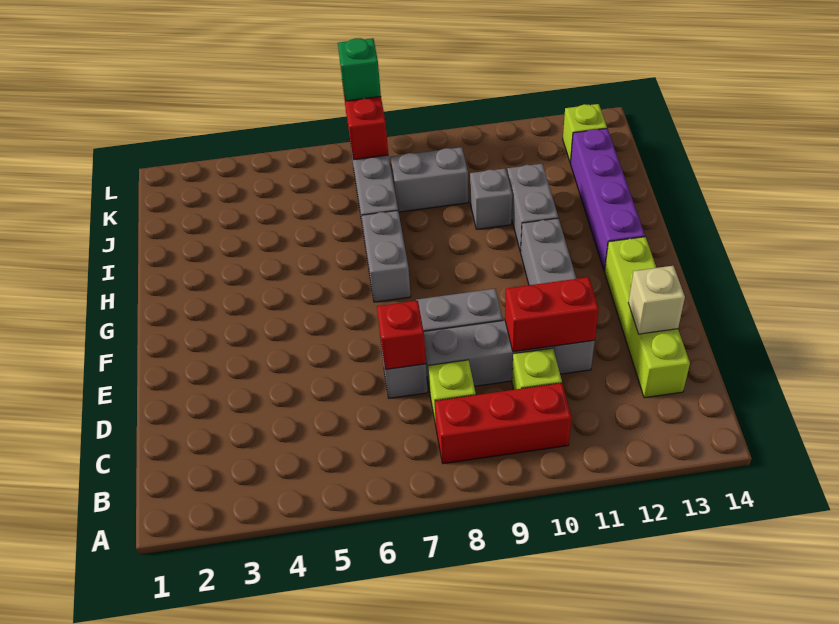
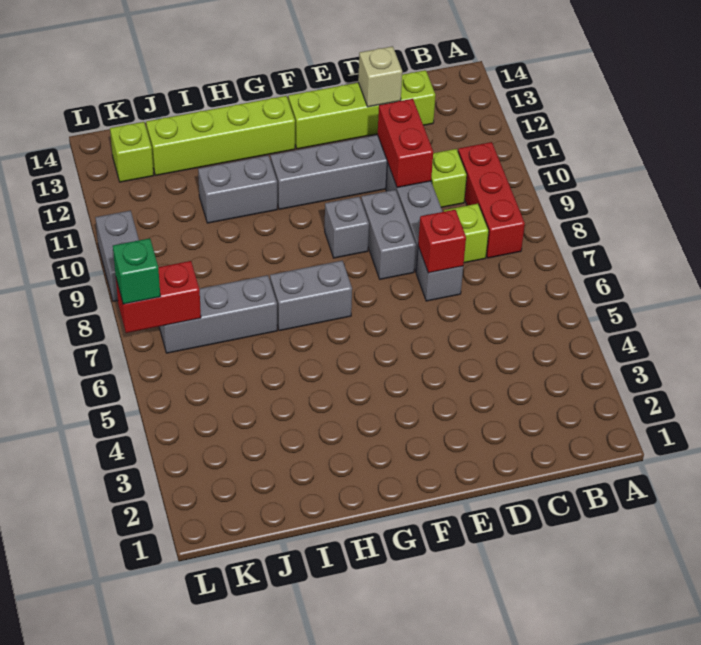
purple brick G13:J13 level 1 -> lime brick G13:J13 level 1
grey brick I10 level 1 -> grey brick F9 level 1
grey brick J8:J9 level 1 -> grey brick L9:L10 level 1

